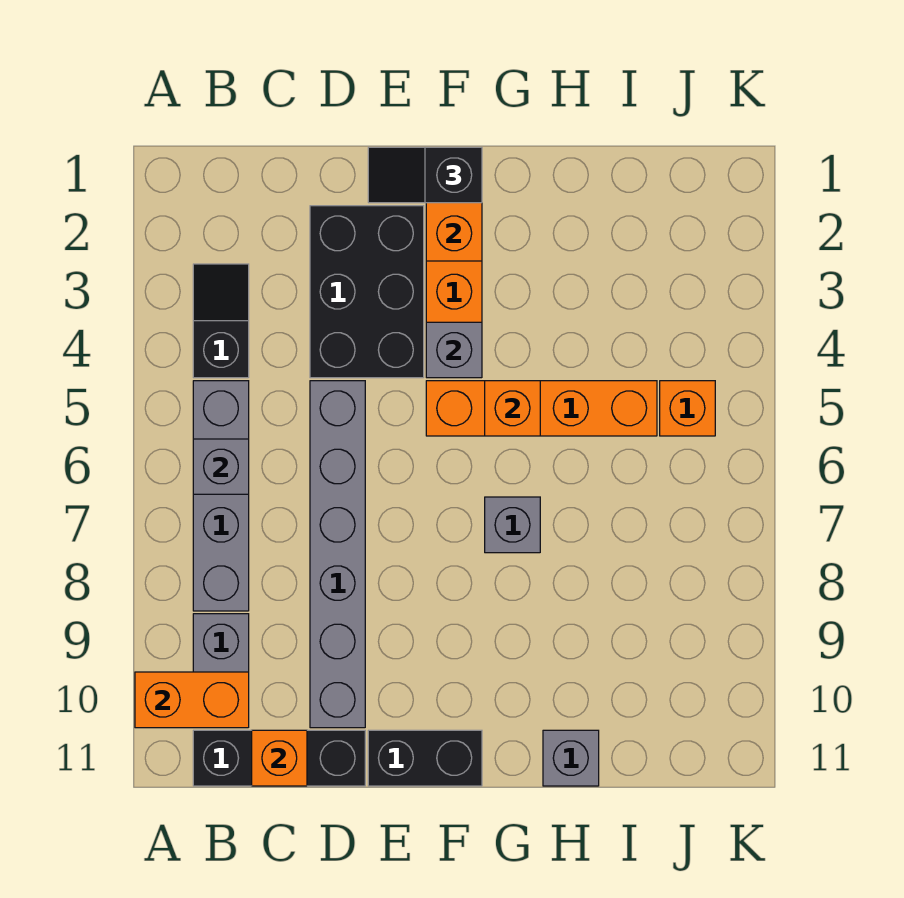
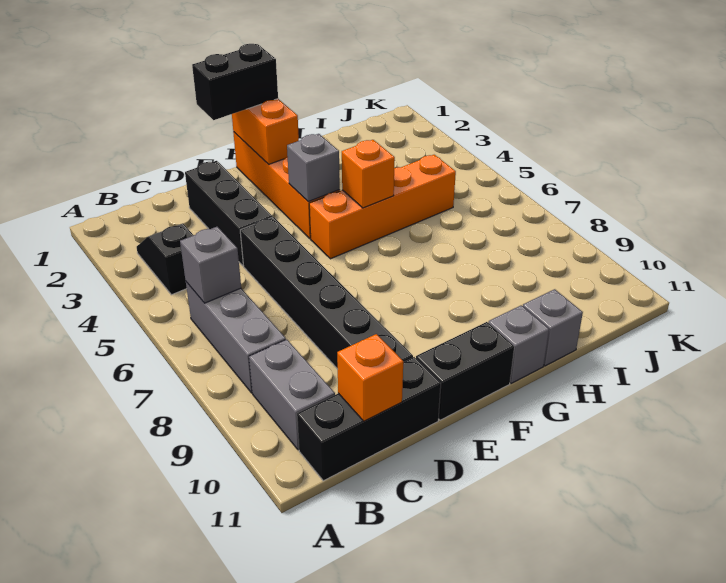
orange brick A10:B10 level 2 -> none
grey brick B5:B8 level 1 -> grey brick B6:B8 level 1
black brick D2:E4 level 1 -> black brick D2:D4 level 1
grey brick D5:D10 level 1 -> black brick D5:D10 level 1
black slope E1:F1 level 3 top F -> black brick E1:F1 level 3
grey brick G7 level 1 -> grey brick G11 level 1
orange brick J5 level 1 -> none

